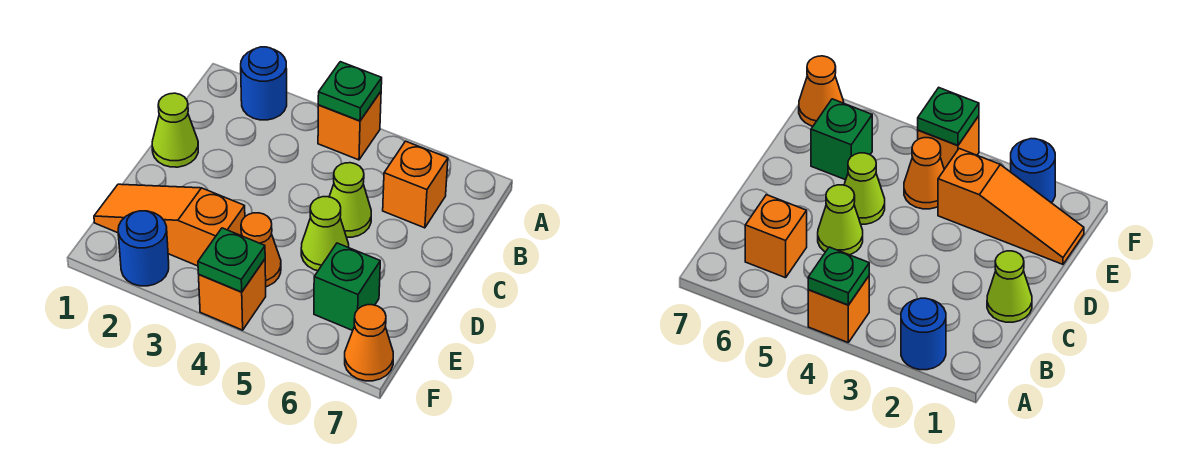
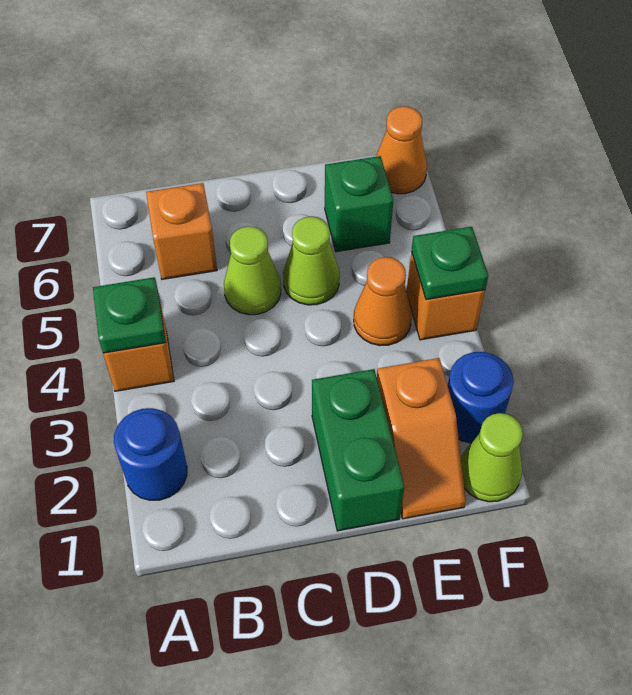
lime cone C1 level 1 -> lime cone F1 level 1
none -> green brick D1:D2 level 1
orange slope E1:E3 level 1 top 3 -> orange slope E1:E2 level 1 top 2

